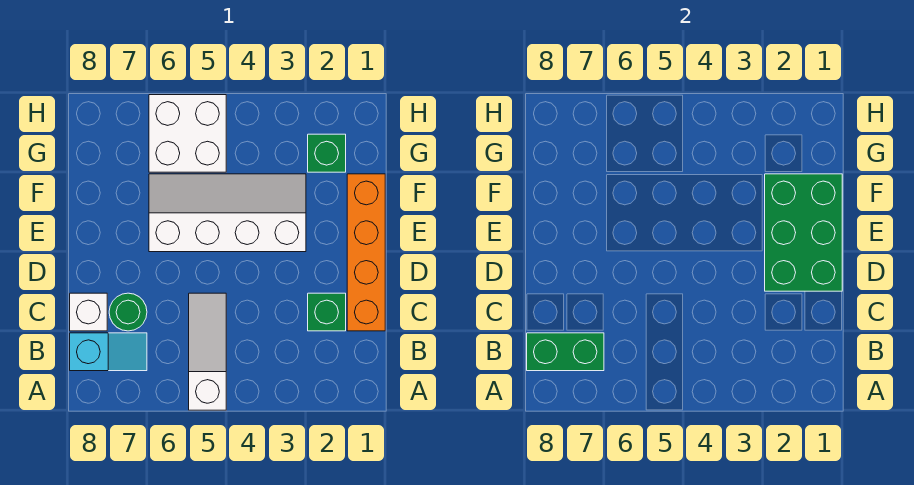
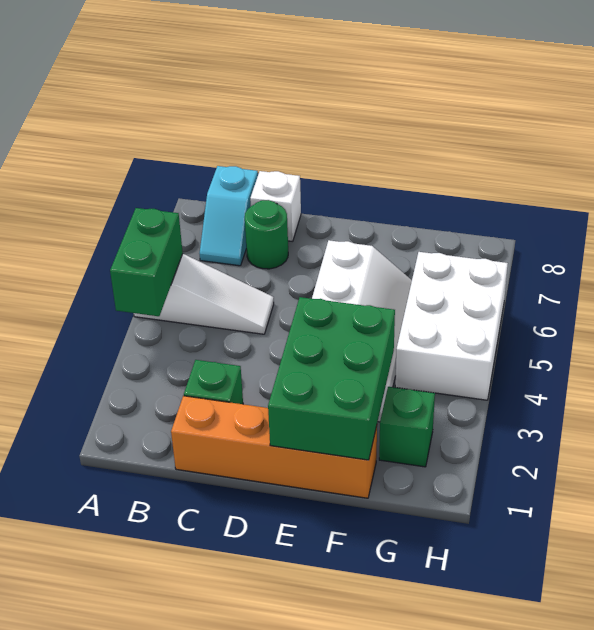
green brick B7:B8 level 2 -> green brick A4:A5 level 2
green brick D1:F2 level 2 -> green brick E1:F3 level 2
white brick G5:H6 level 1 -> white brick G4:H6 level 1

